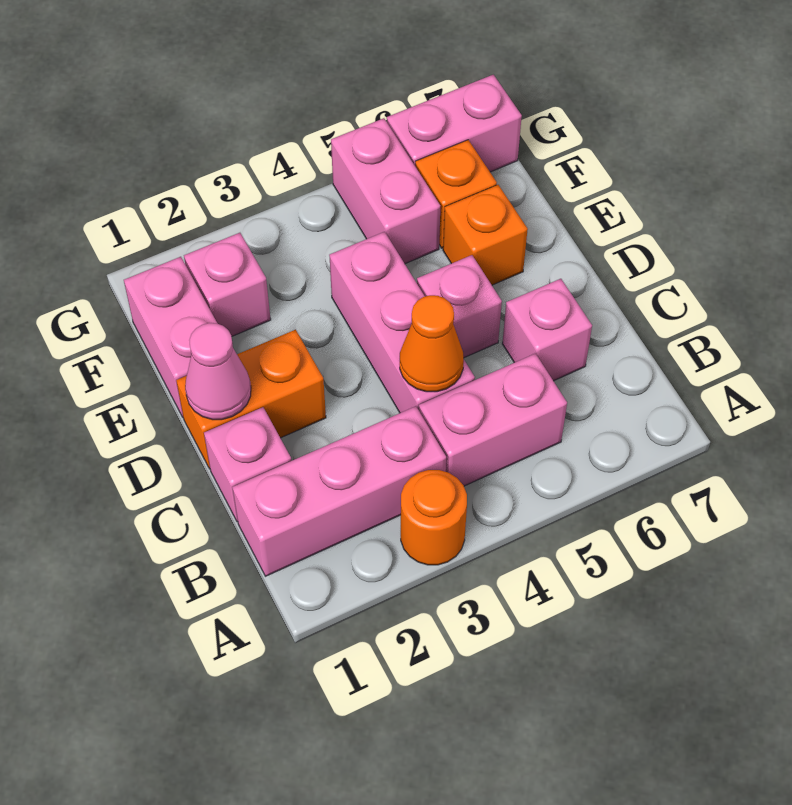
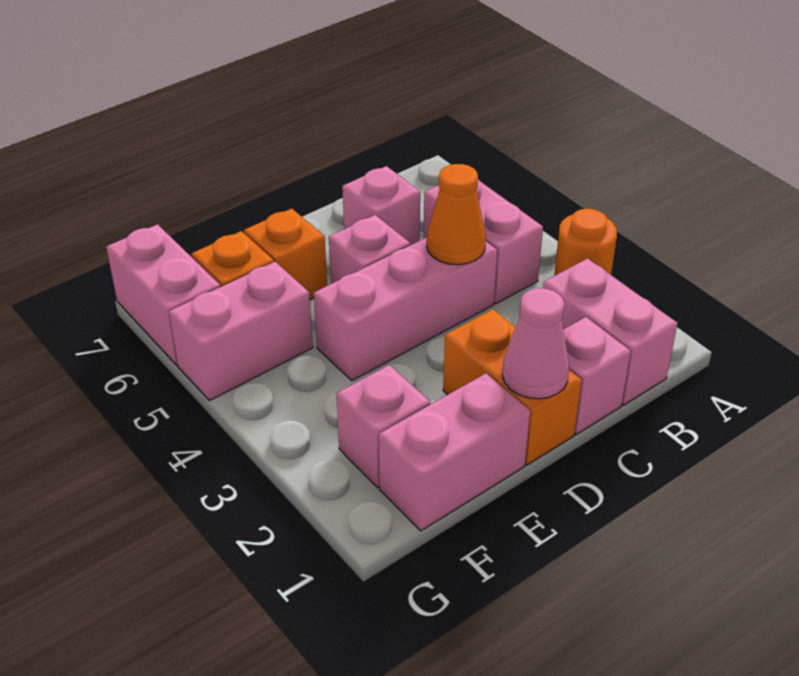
pink brick B1:B3 level 1 -> pink brick B1:B2 level 1

